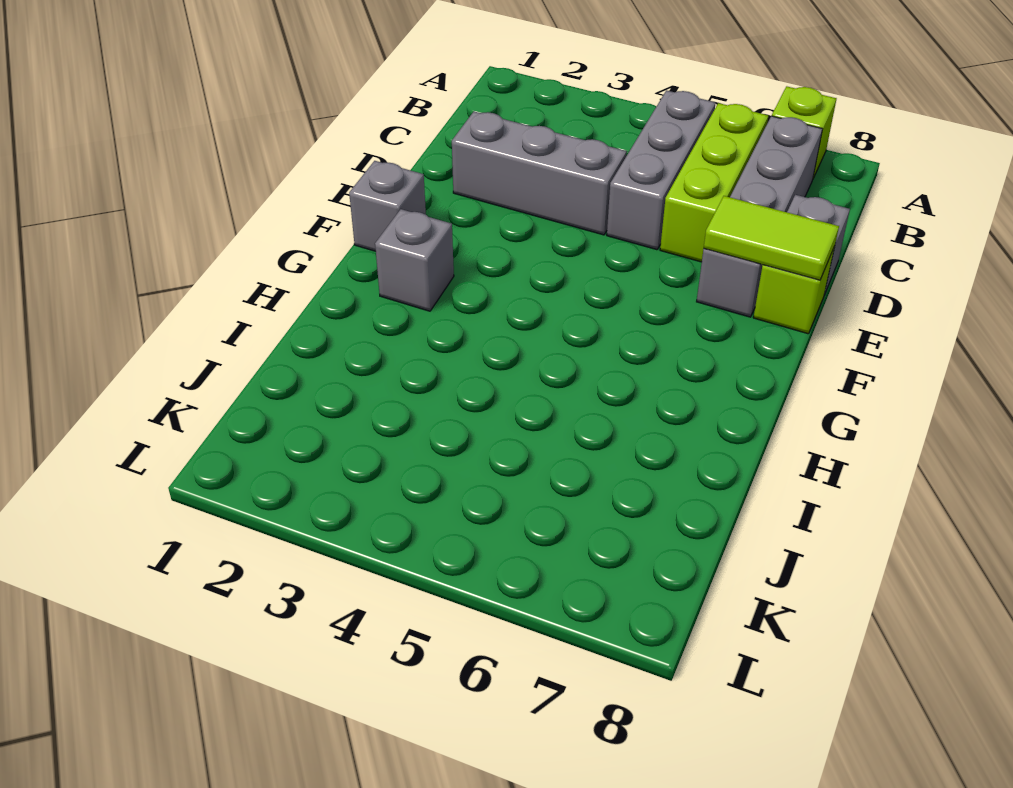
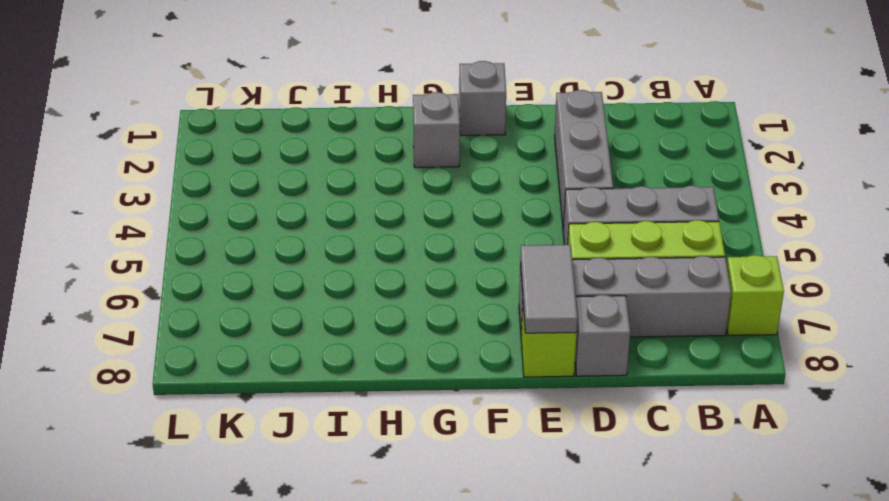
lime tile E7:E8 level 2 -> grey tile E7:E8 level 2

